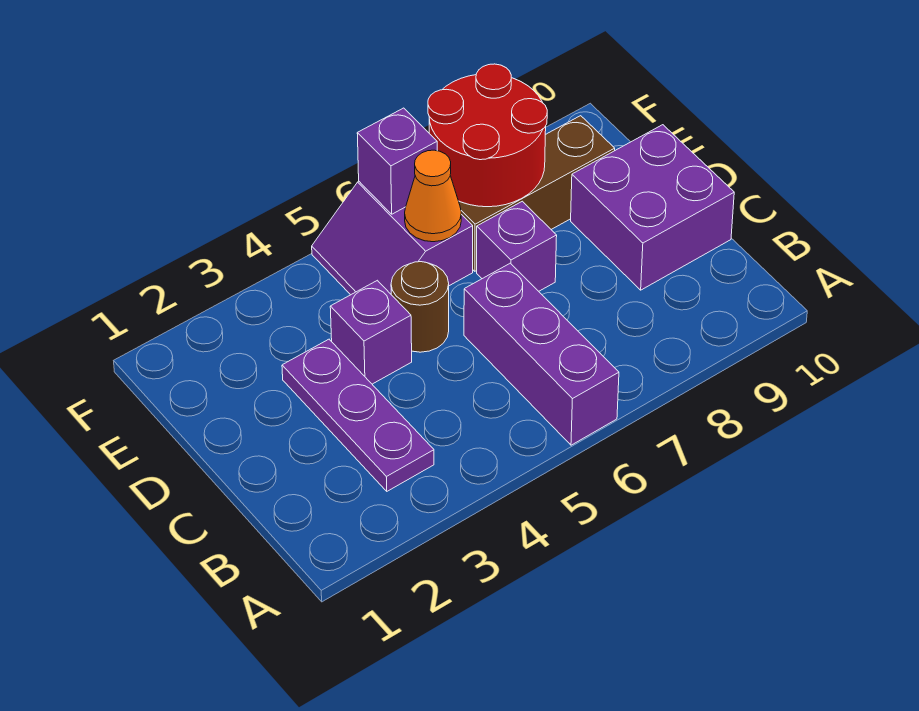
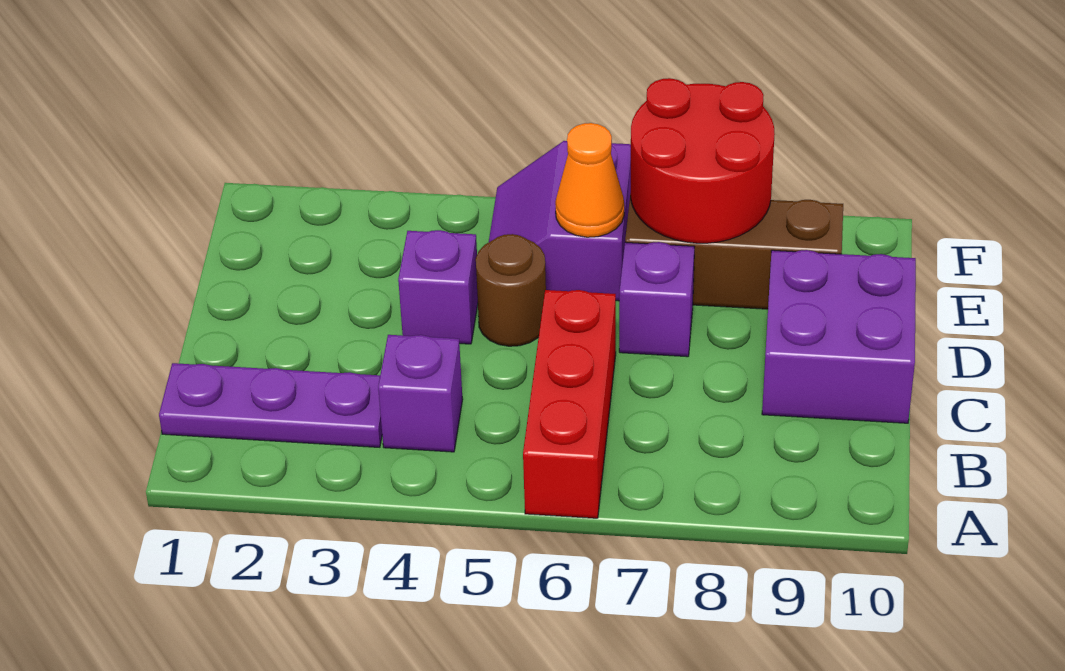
purple brick A6:C6 level 1 -> red brick A6:C6 level 1
purple plate B3:D3 level 1 -> purple plate B1:B3 level 1
purple brick F6 level 2 -> purple brick B4 level 1

